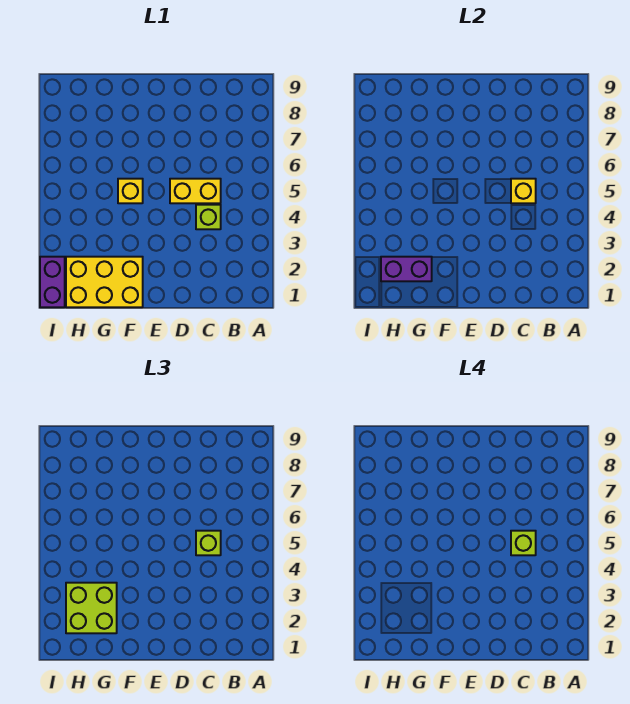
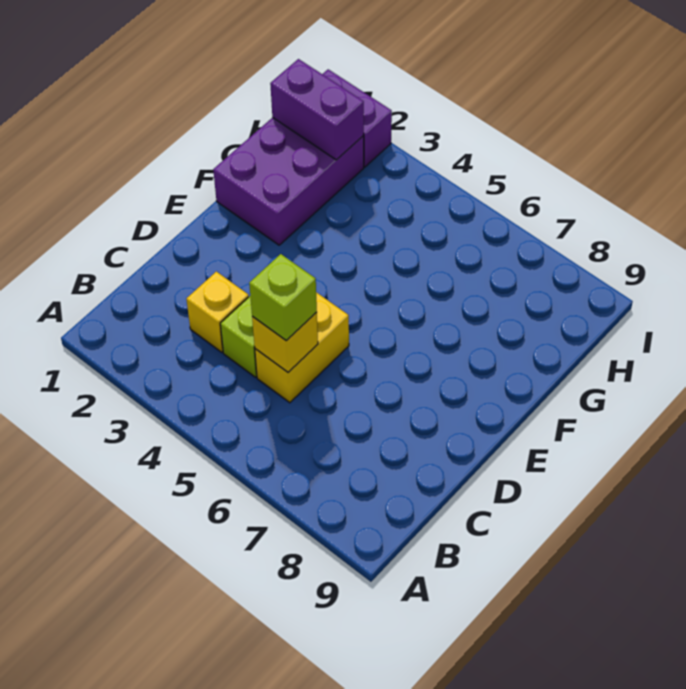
lime brick C5 level 4 -> none
yellow brick F1:H2 level 1 -> purple brick F1:H2 level 1
yellow brick F5 level 1 -> yellow brick C3 level 1
purple brick G2:H2 level 2 -> purple brick H1:H2 level 2
lime brick G2:H3 level 3 -> none

